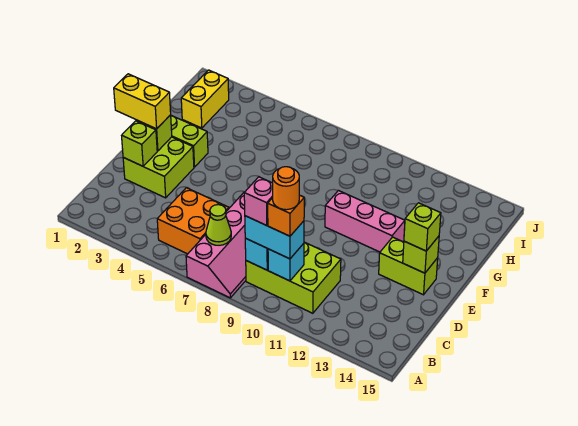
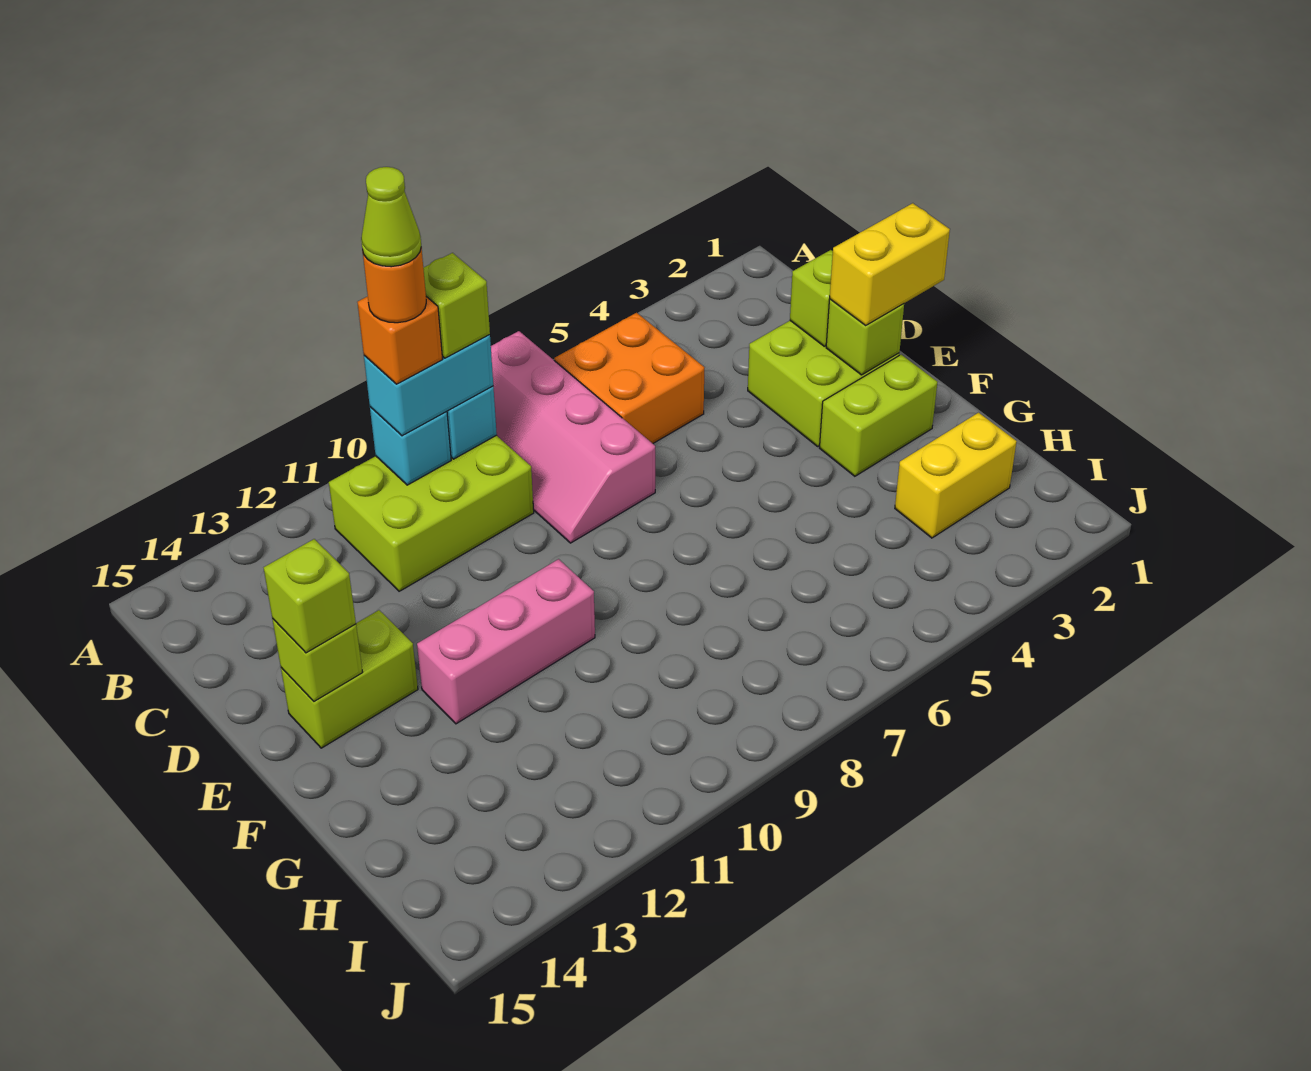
lime cone B7 level 2 -> lime cone B10 level 6
pink brick B9 level 4 -> lime brick B9 level 4
yellow brick H2:I2 level 1 -> yellow brick H2:H3 level 1

